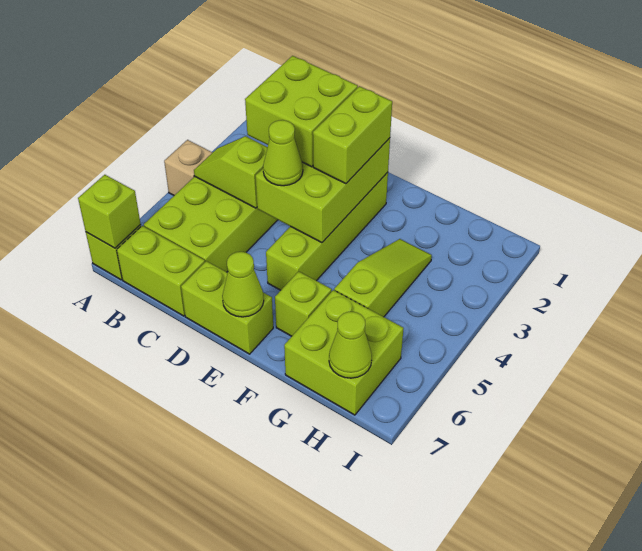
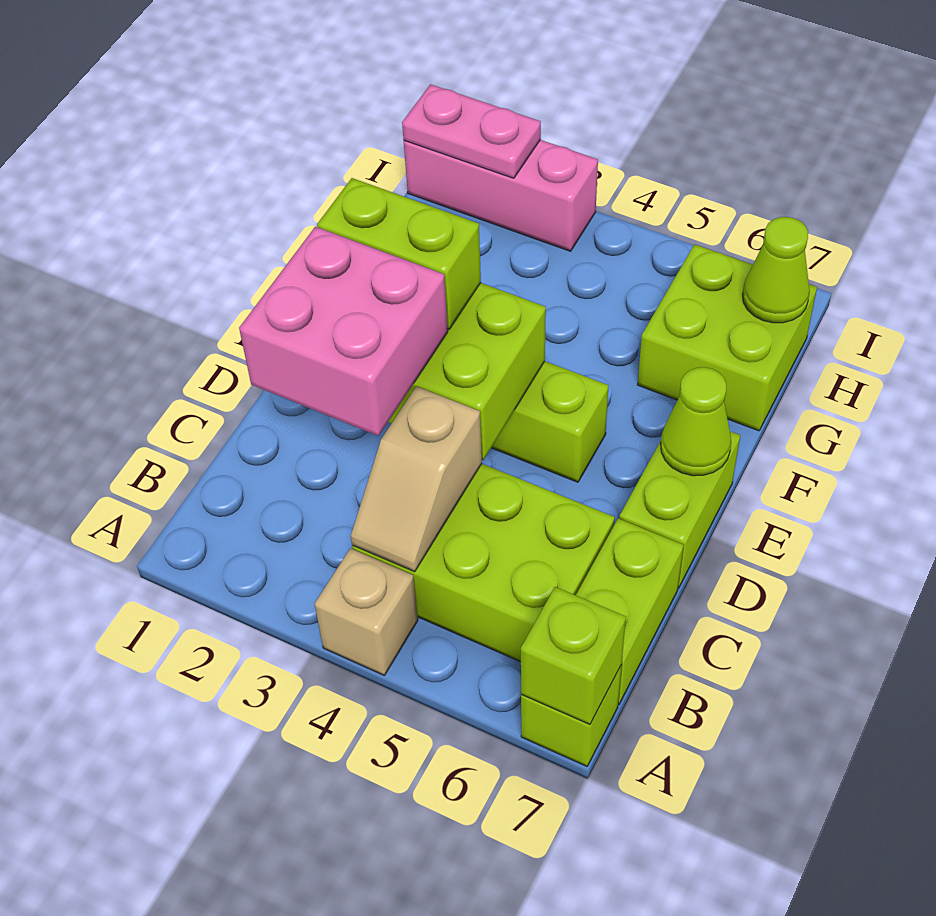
lime slope B4:C4 level 2 top C -> tan slope B4:C4 level 2 top C
lime brick C2:D3 level 3 -> pink brick C2:D3 level 3
lime cone D4 level 3 -> none
lime brick F6 level 1 -> none
lime slope G3:G5 level 1 top 5 -> none
none -> pink brick I1:I3 level 1
none -> pink plate I1:I2 level 2

